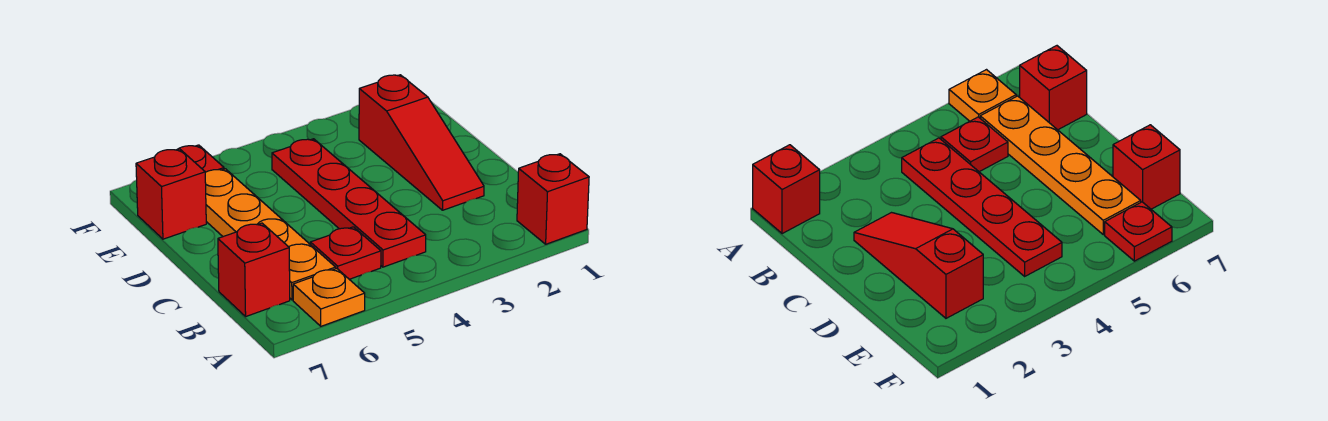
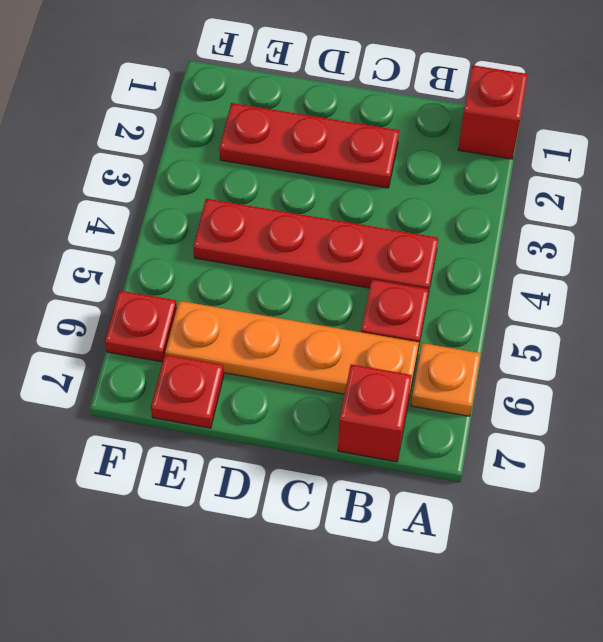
red slope C2:E2 level 1 top E -> red plate C2:E2 level 1
red brick E7 level 1 -> red plate E7 level 1

